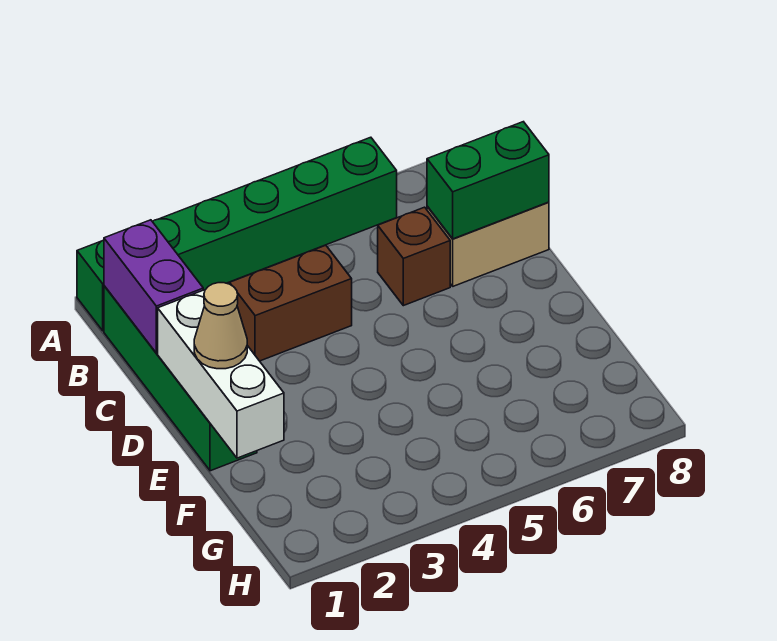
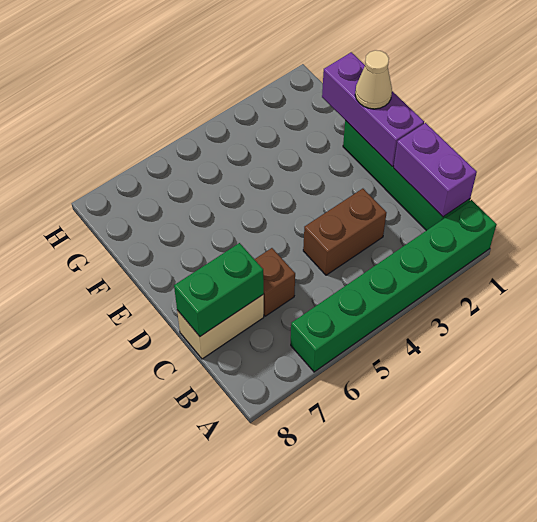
white brick D1:F1 level 2 -> purple brick D1:F1 level 2

